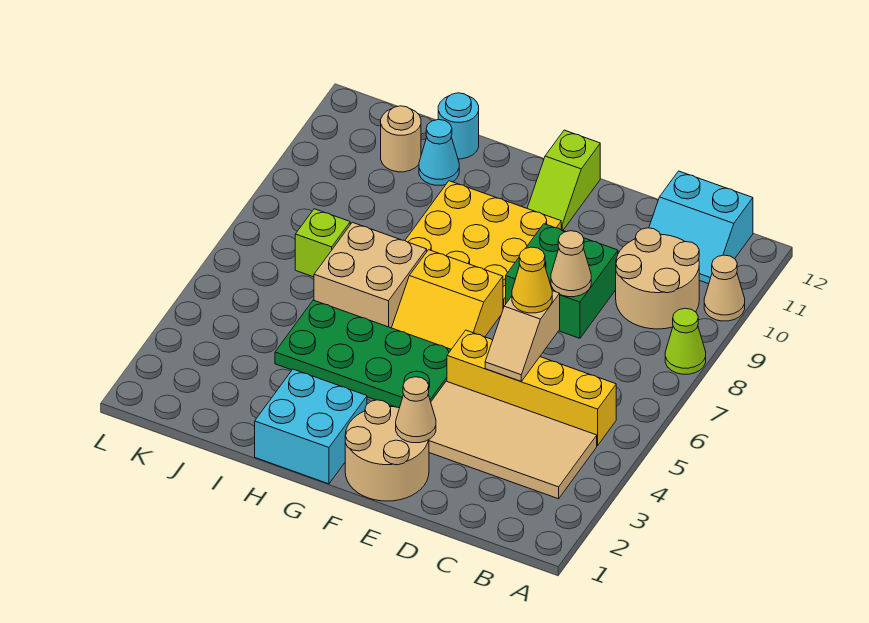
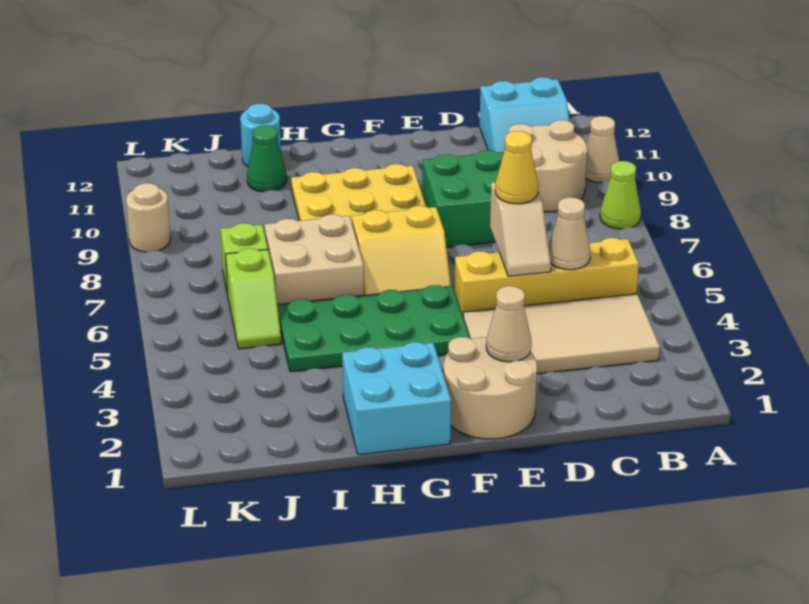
tan cone D8 level 2 -> tan cone C5 level 2
lime slope F11:F12 level 1 top 12 -> lime slope J5:J6 level 1 top 6
cyan cone I11 level 1 -> green cone I11 level 1
tan round brick J11 level 1 -> tan round brick L9 level 1

